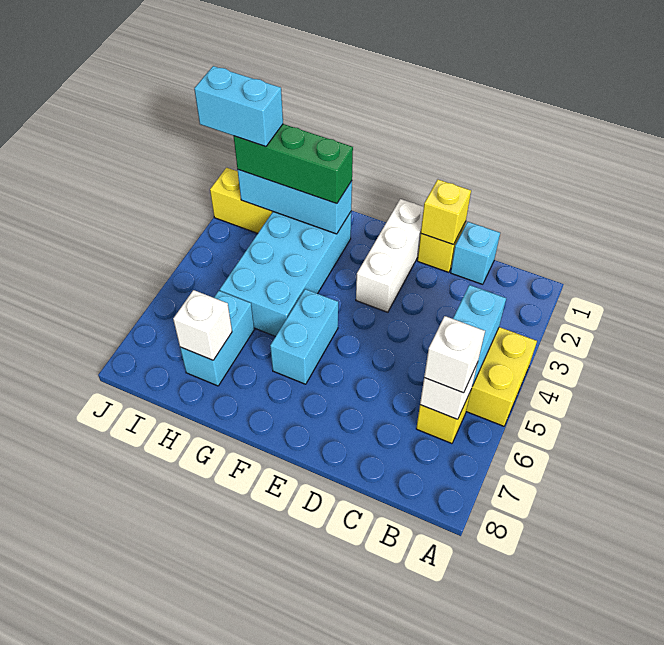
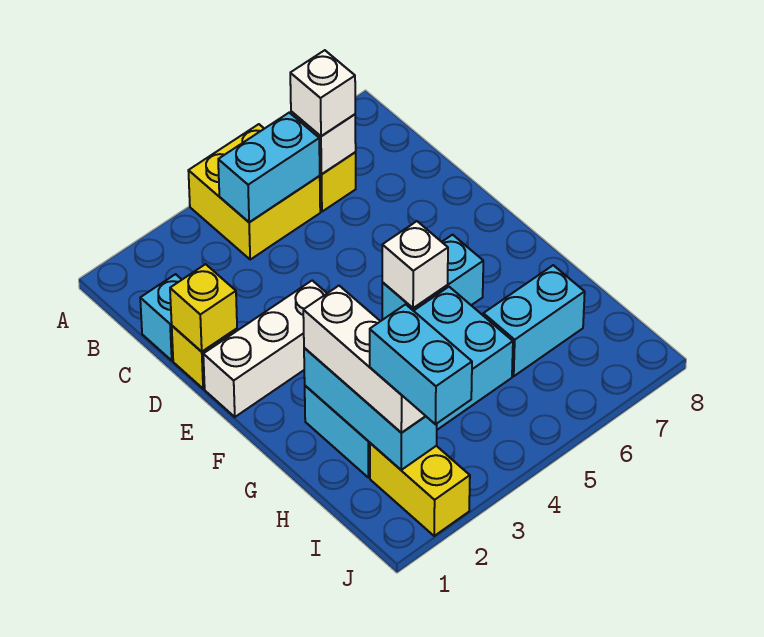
green brick G2:I2 level 3 -> white brick G2:I2 level 3
white brick H7 level 2 -> white brick F5 level 2

